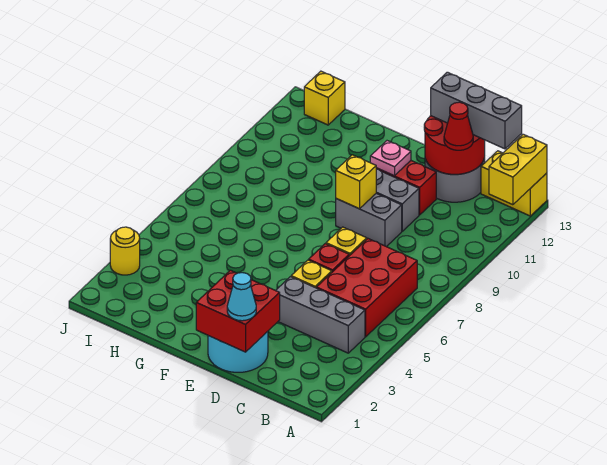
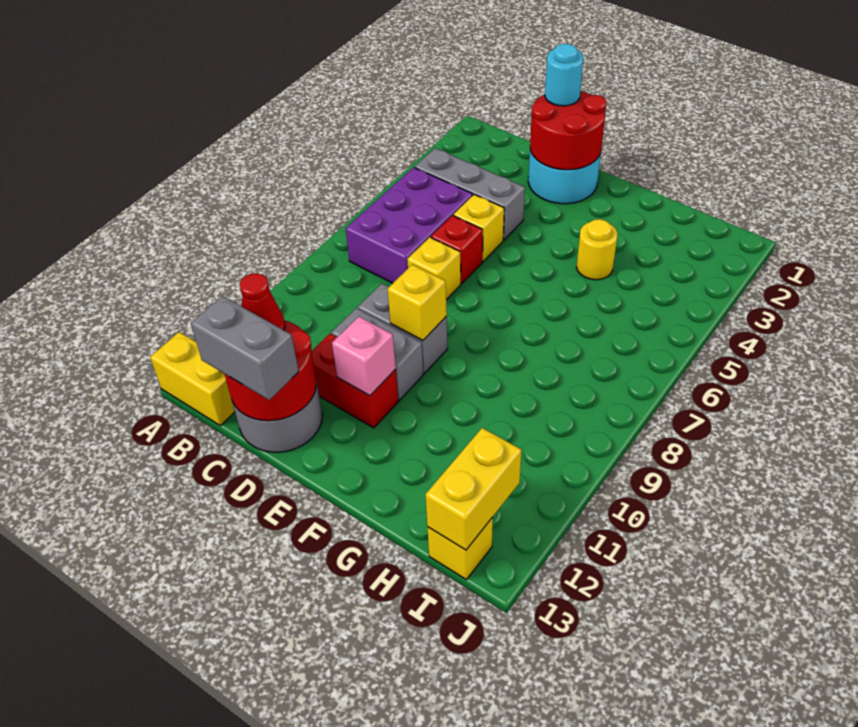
yellow brick A12:A13 level 2 -> yellow brick I12:I13 level 2
red brick B5:C7 level 1 -> purple brick B5:C7 level 1
grey brick B13:D13 level 3 -> grey brick C13:D13 level 3
red brick D1:E2 level 2 -> red round brick D1:E2 level 2
cyan cone D1 level 3 -> cyan round brick D1 level 3
pink plate E11 level 2 -> pink brick E11 level 2
yellow round brick J3 level 1 -> yellow round brick G4 level 1

